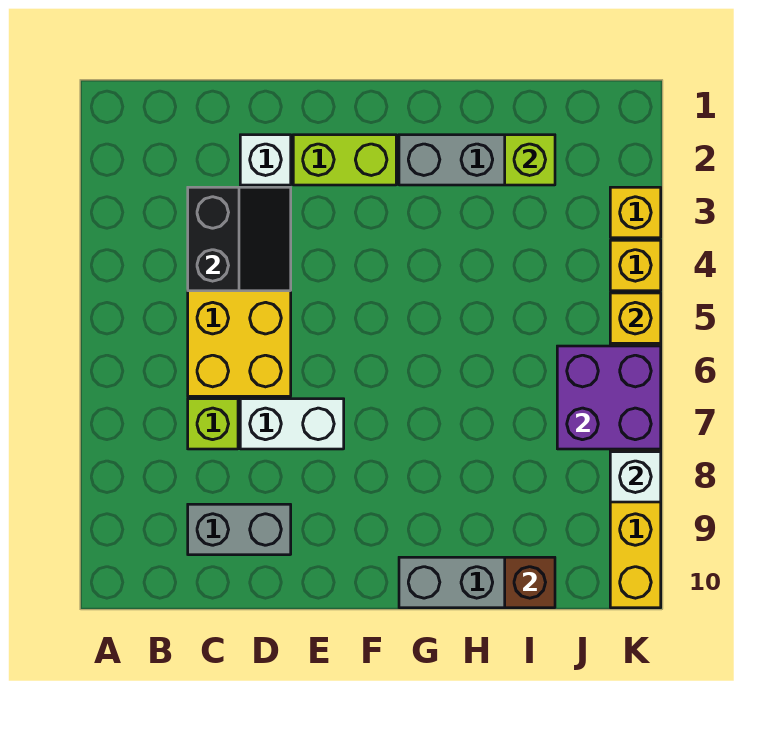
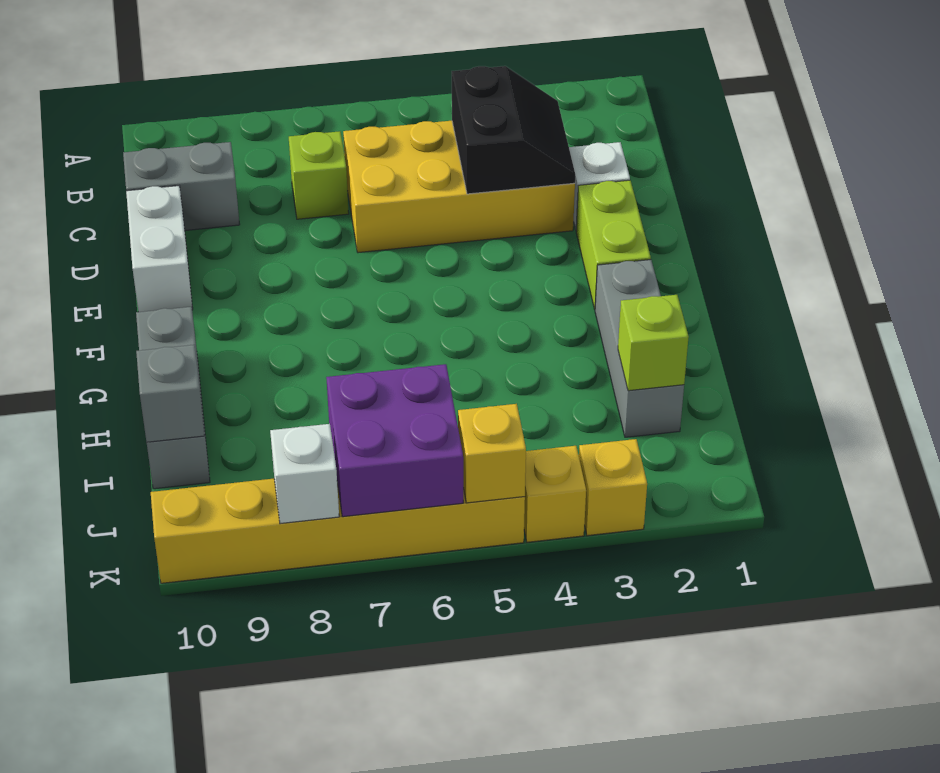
black slope C3:D4 level 2 top C -> black slope C3:D4 level 2 top 4
grey brick C9:D9 level 1 -> grey brick C9:C10 level 1
white brick D7:E7 level 1 -> white brick D10:E10 level 1
brown brick I10 level 2 -> grey brick I10 level 2

